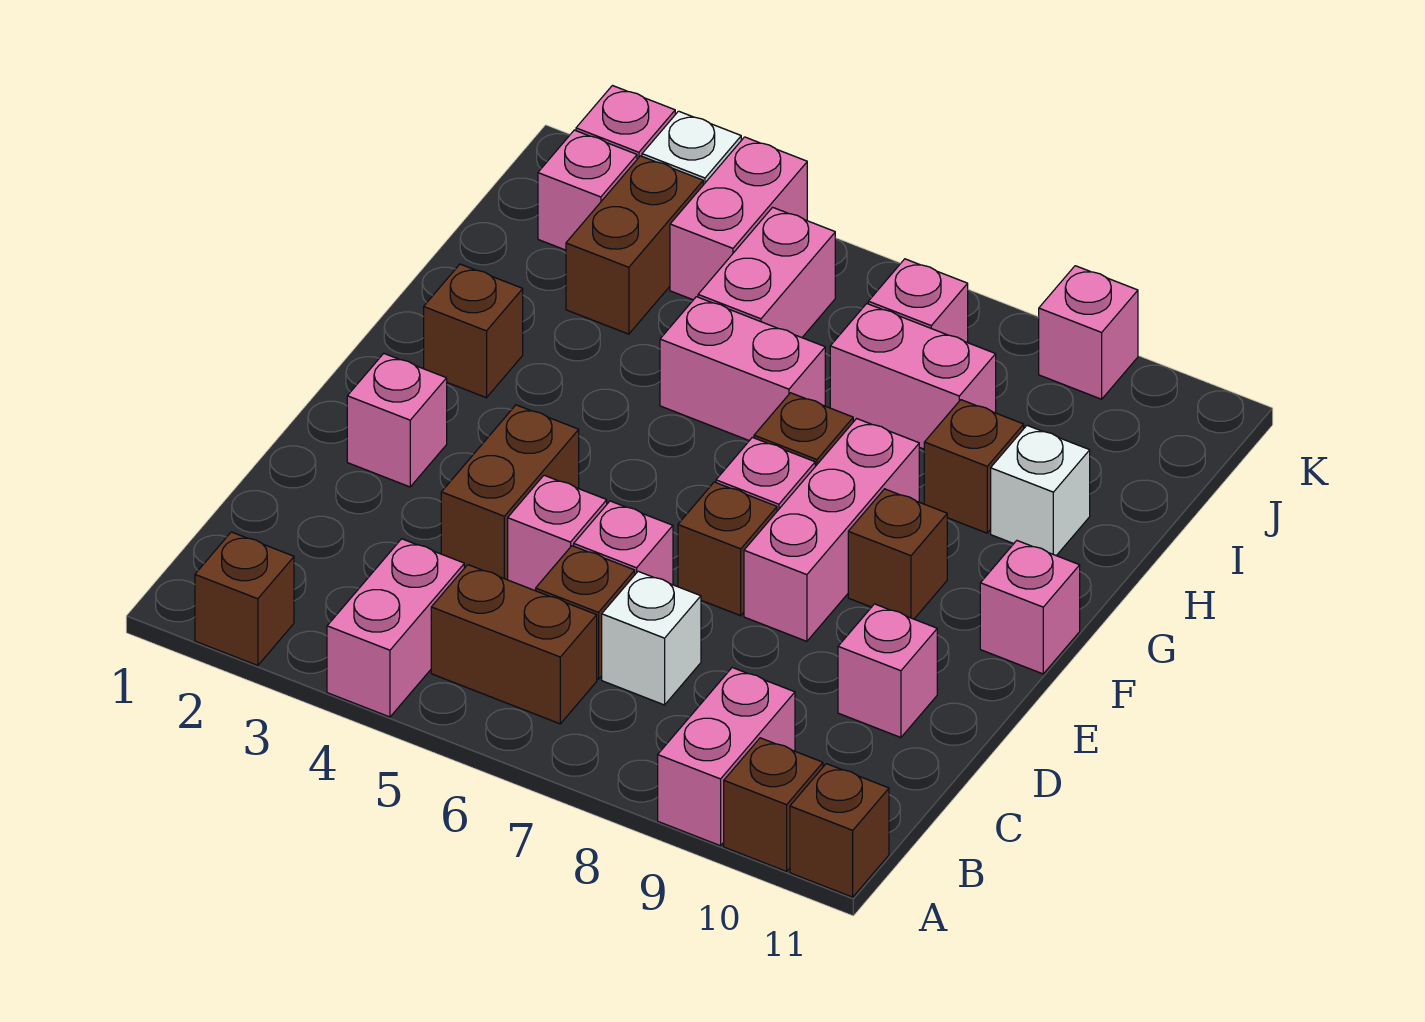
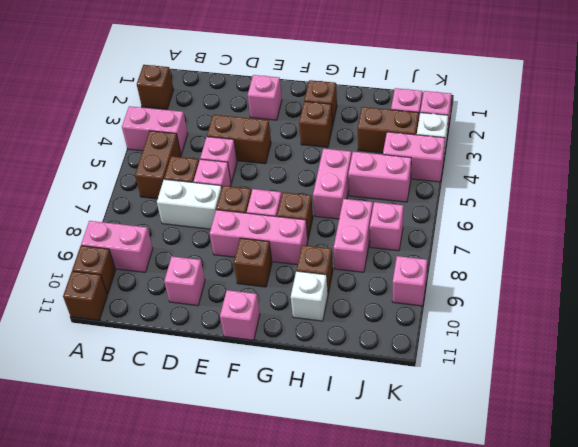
white brick C7 level 1 -> white brick C7:D7 level 1
none -> brown brick G3 level 1

